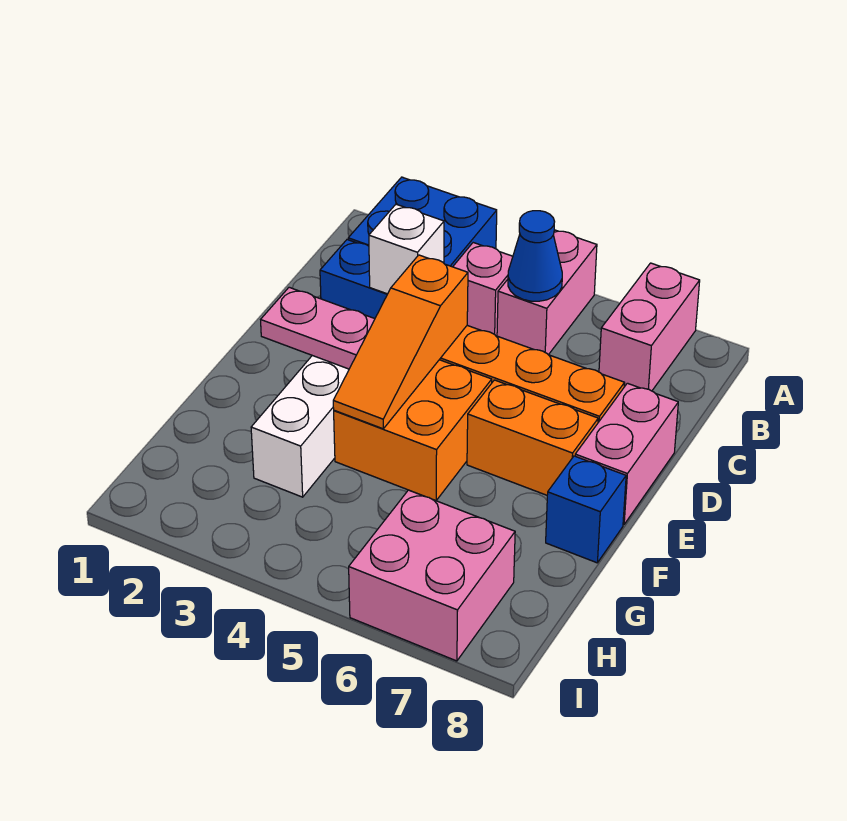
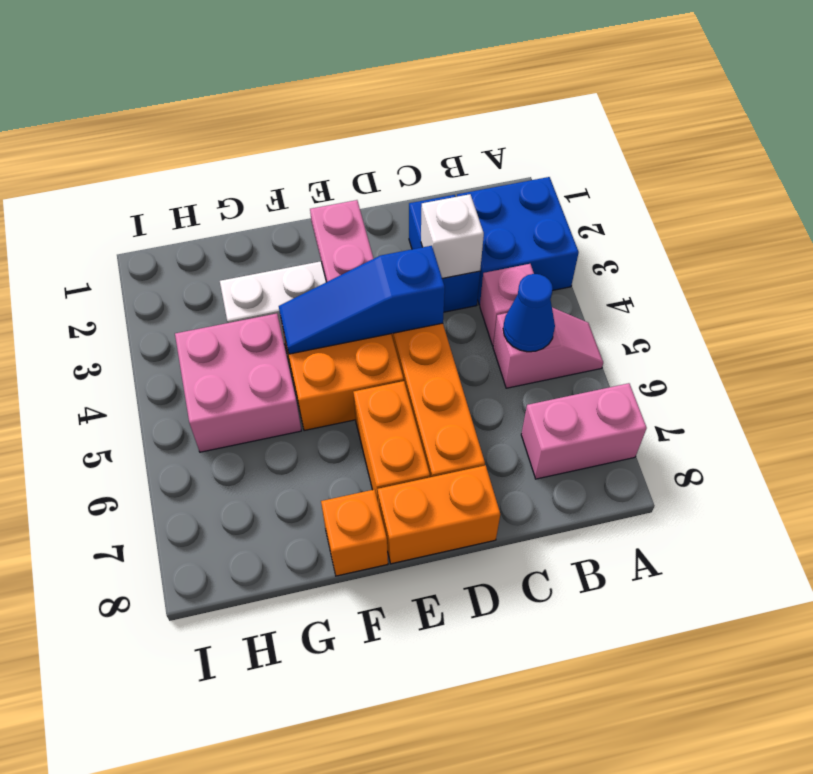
pink brick A5:B5 level 1 -> pink slope A5:B5 level 1 top B
orange slope D4:F4 level 2 top D -> blue slope D4:F4 level 2 top D
pink brick D8:E8 level 1 -> orange brick D8:E8 level 1
blue brick F8 level 1 -> orange brick F8 level 1
pink brick H6:I7 level 1 -> pink brick G4:H5 level 1

